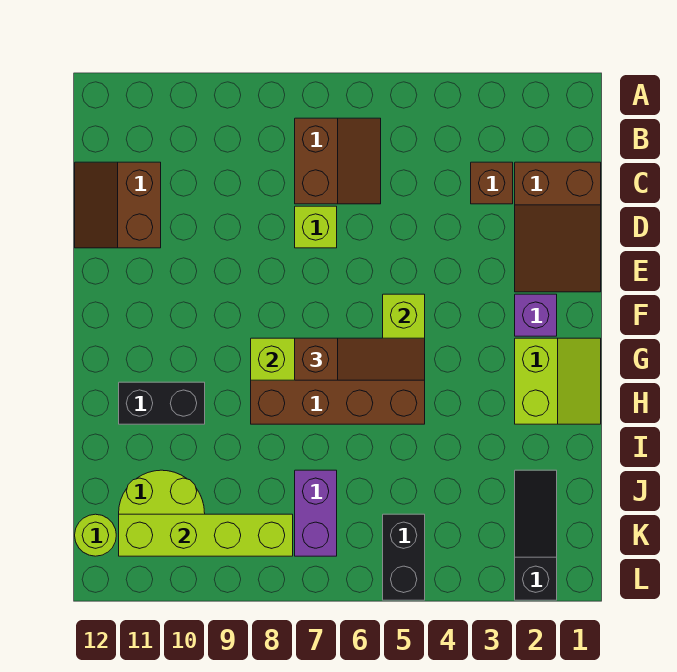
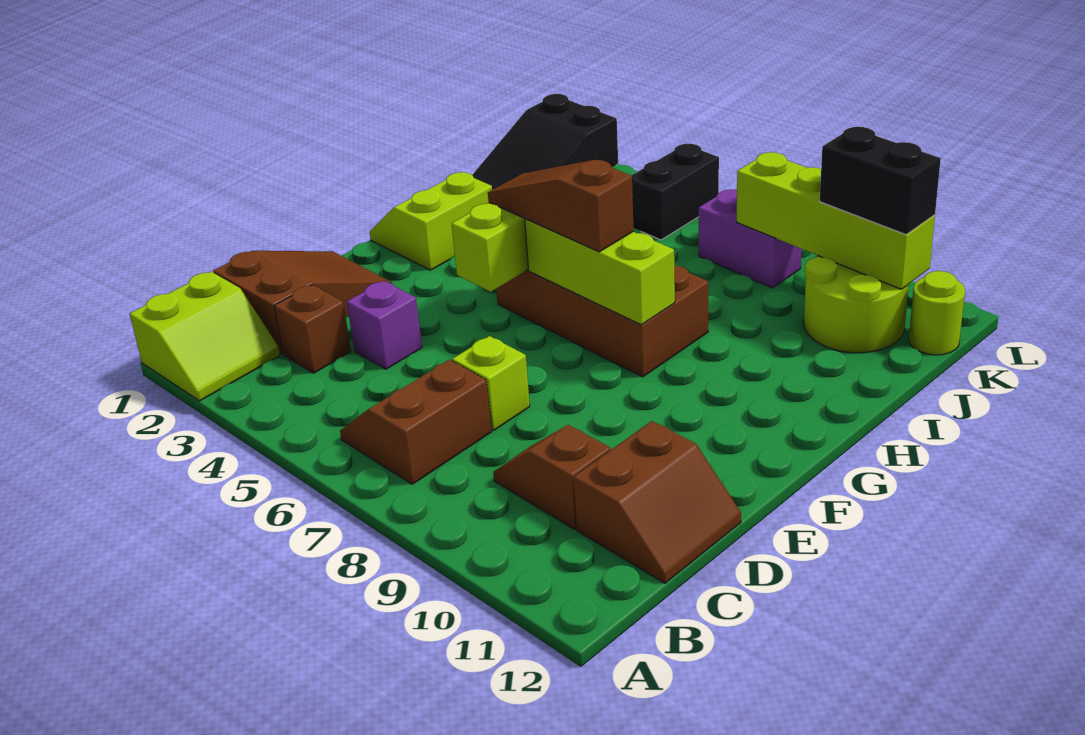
none -> lime slope A1:B2 level 1 top 1
none -> brown slope C9:C10 level 1 top 10
purple brick F2 level 1 -> purple brick D4 level 1
black brick H10:H11 level 1 -> black brick K10:K11 level 3
black slope J2:L2 level 1 top L -> black slope J1:L2 level 1 top L
purple brick J7:K7 level 1 -> purple brick K7:K8 level 1

